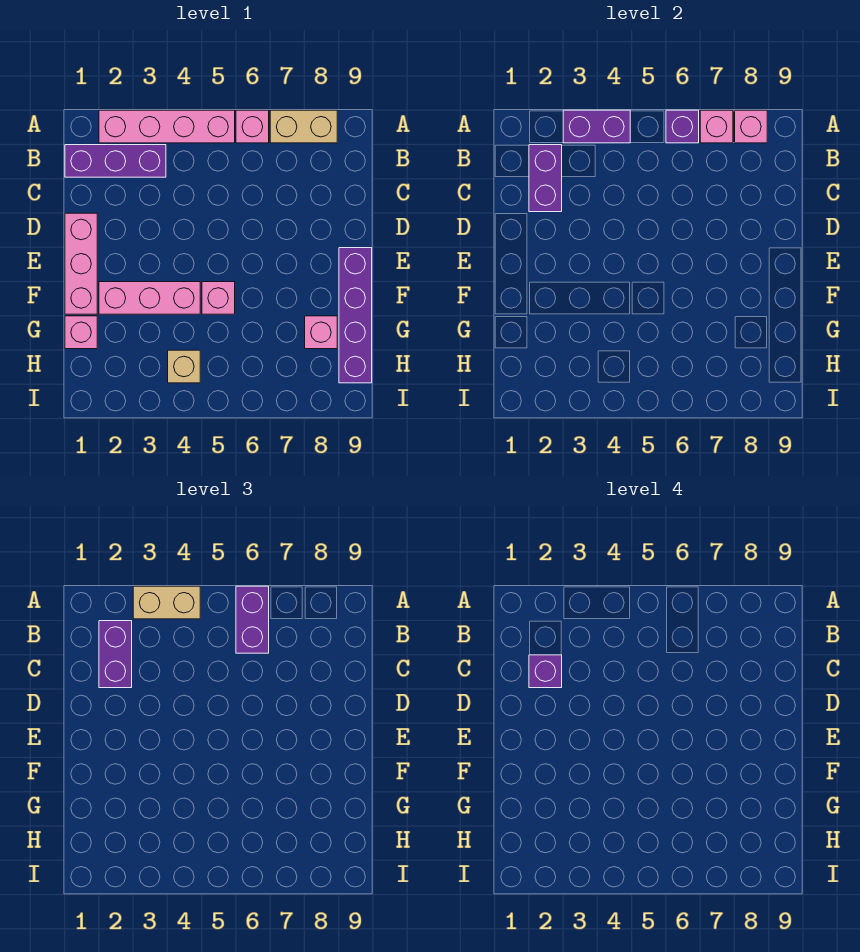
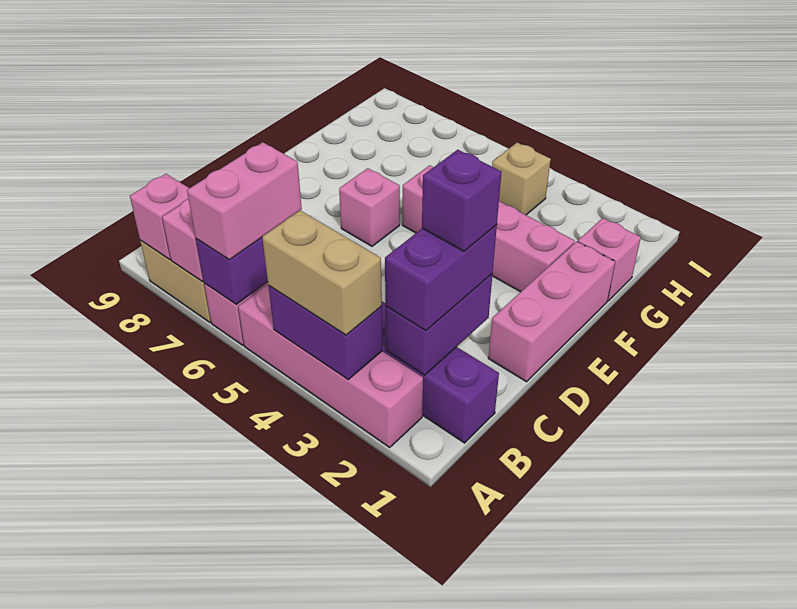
purple brick A6:B6 level 3 -> pink brick A6:B6 level 3
purple brick E9:H9 level 1 -> none
pink brick G8 level 1 -> pink brick E6 level 1

